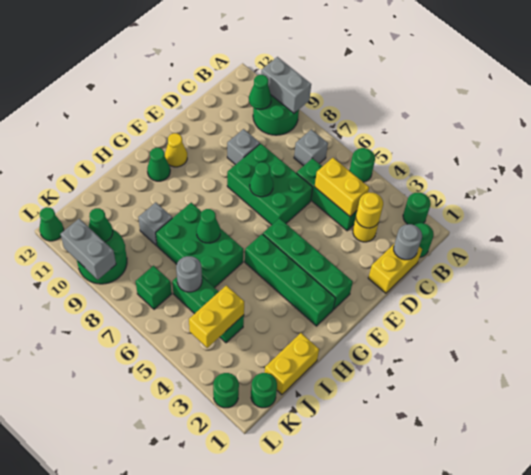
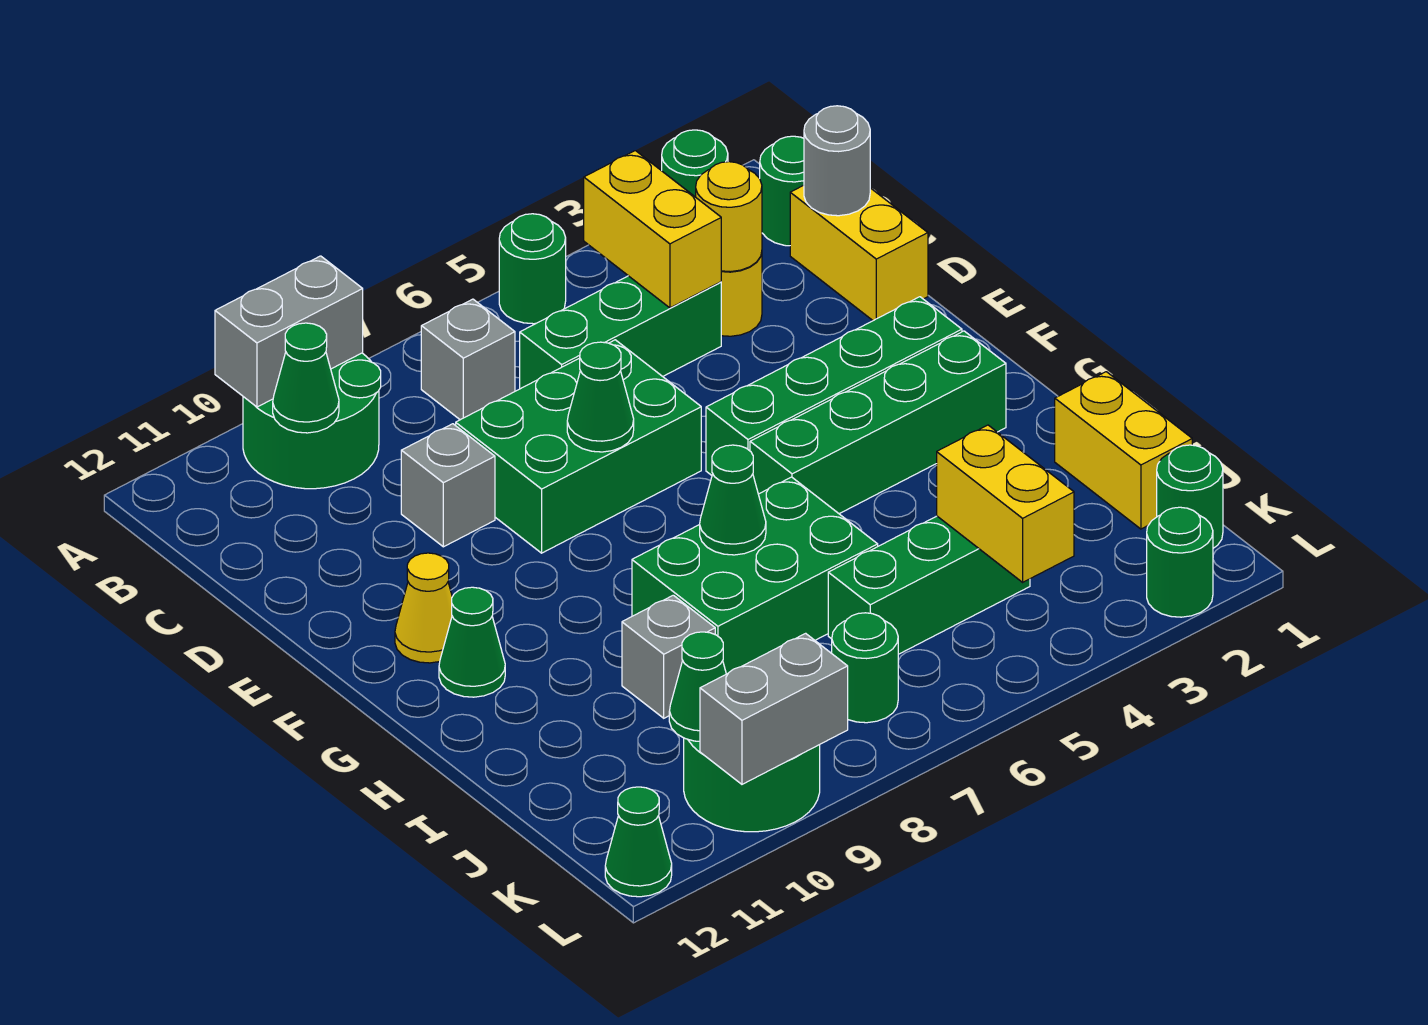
yellow brick C4:C5 level 2 -> yellow brick B4:C4 level 2
grey round brick J6 level 2 -> none
green brick K7 level 1 -> green round brick K7 level 1

